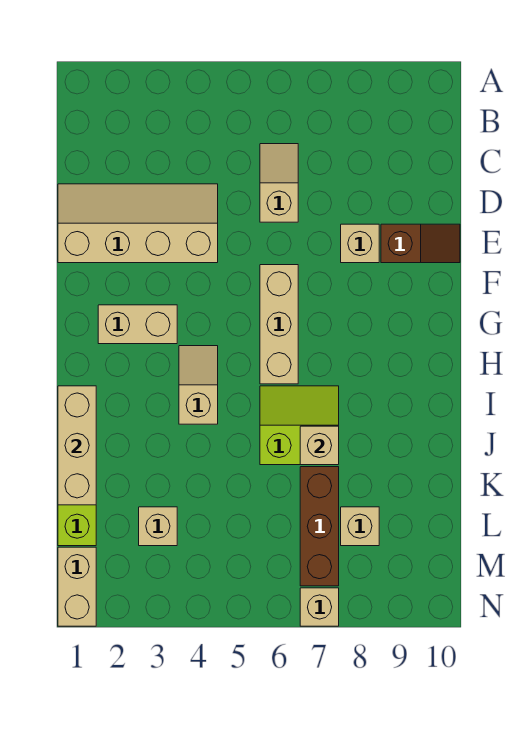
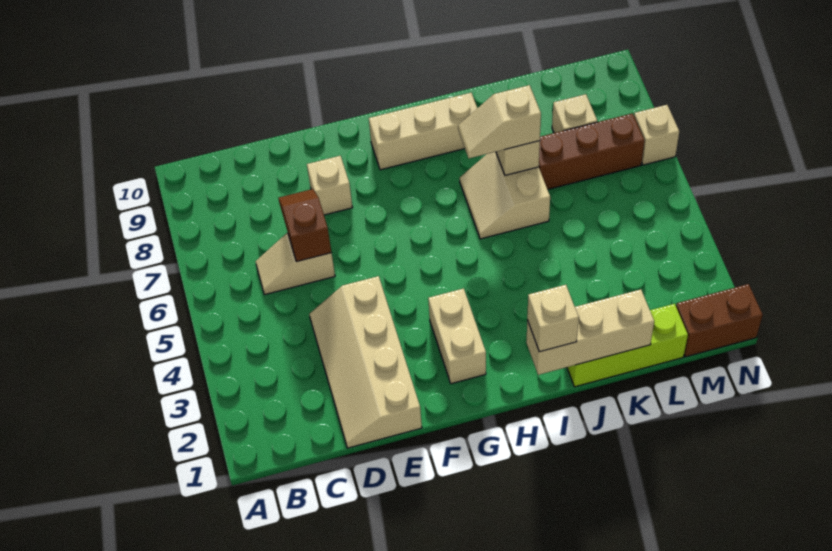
brown slope E9:E10 level 1 top 9 -> brown slope D6:D7 level 2 top 6
tan brick F6:H6 level 1 -> tan brick G9:I9 level 1
tan slope H4:I4 level 1 top I -> tan slope I7:J7 level 3 top J
lime slope I6:J7 level 1 top J -> tan slope I6:J7 level 1 top J
tan brick L3 level 1 -> tan brick I1 level 3
tan brick M1:N1 level 1 -> brown brick M1:N1 level 1

